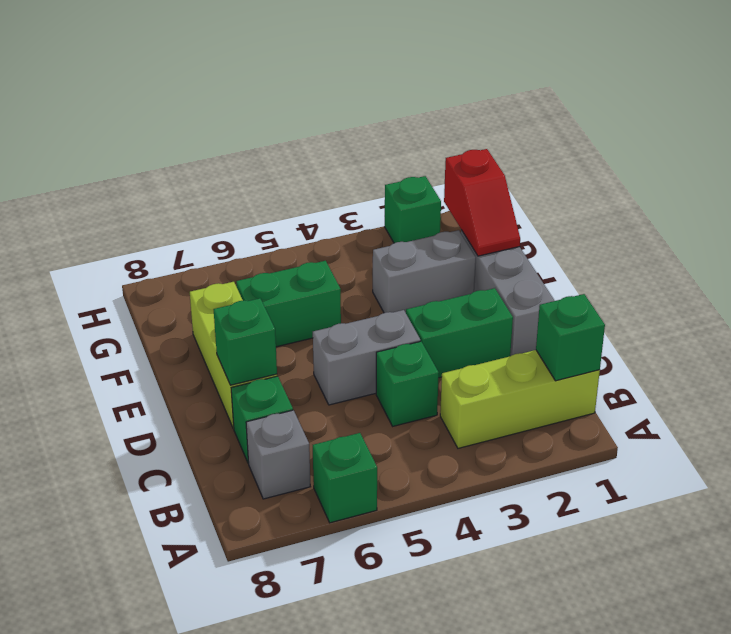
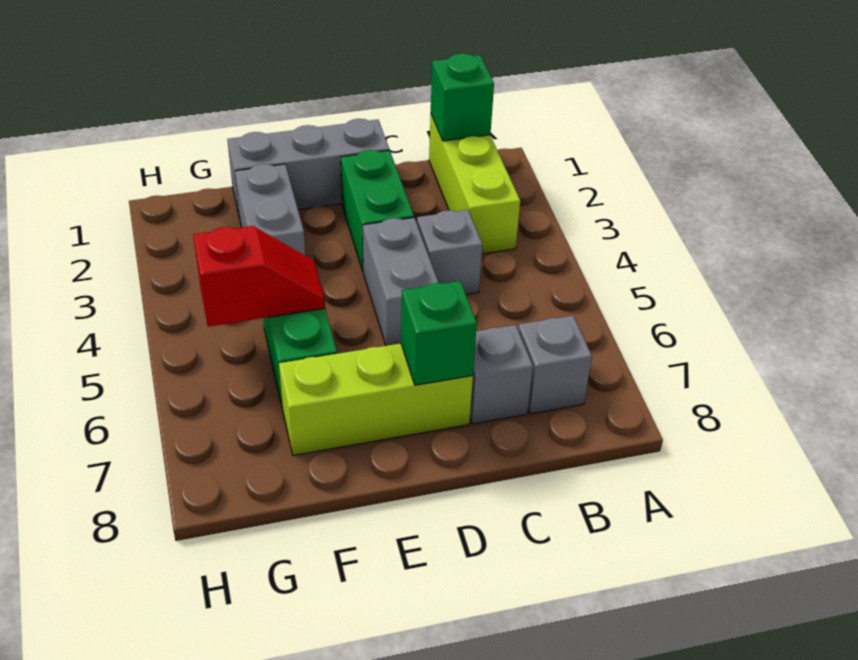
green brick A6 level 1 -> none
green brick C4 level 1 -> grey brick C4 level 1
green brick C7 level 1 -> grey brick C7 level 1
red slope F1:G1 level 2 top G -> red slope F5:G5 level 2 top G
green brick H2 level 1 -> none

